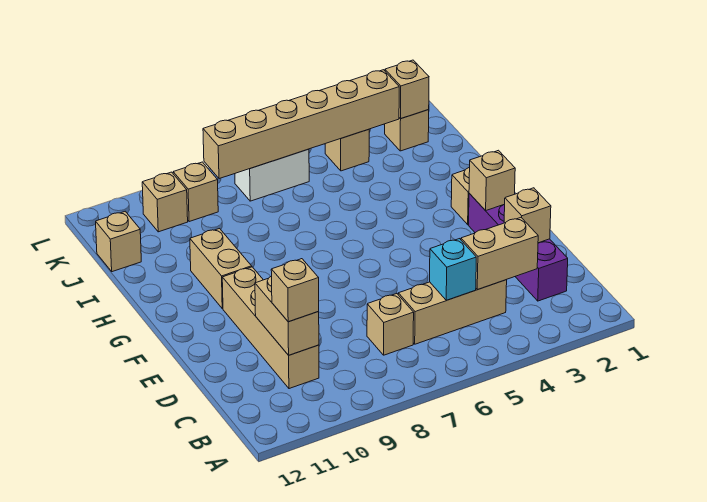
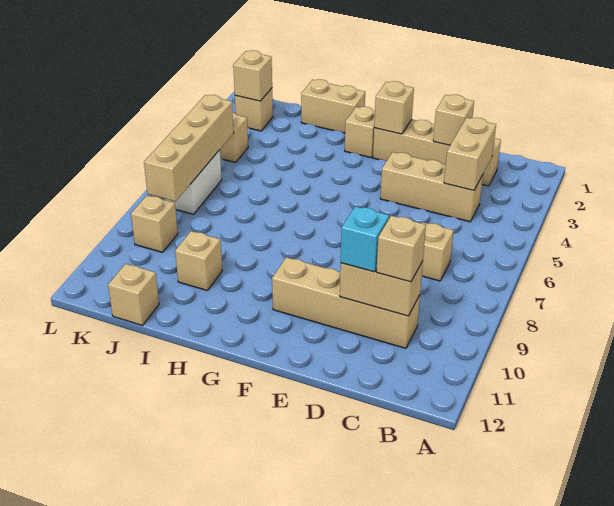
purple brick C2:F2 level 1 -> tan brick C2:F2 level 1
tan brick C4:C6 level 1 -> tan brick C4:E4 level 1
cyan brick C5 level 2 -> cyan brick D10 level 3
tan brick G10:H10 level 1 -> tan brick H1:I1 level 1
tan brick K3:K8 level 2 -> tan brick K5:K8 level 2
tan brick K10 level 1 -> tan brick I10 level 1

